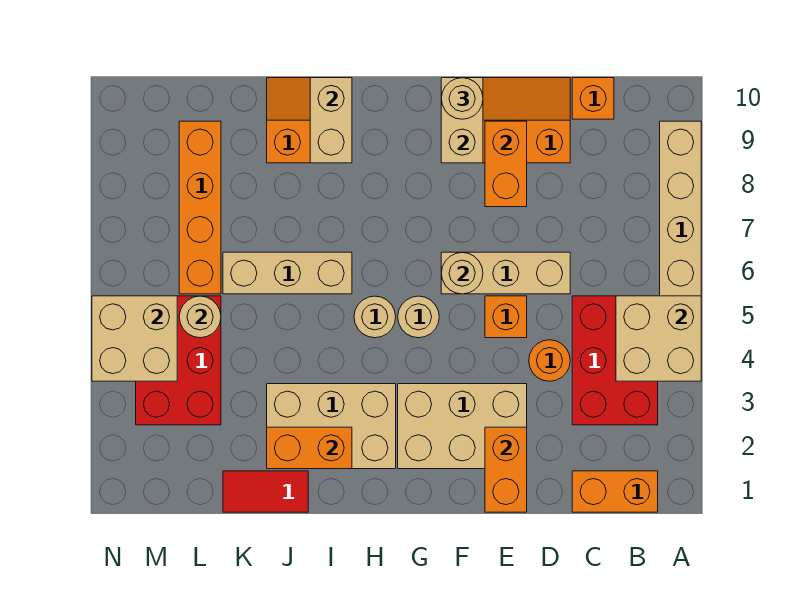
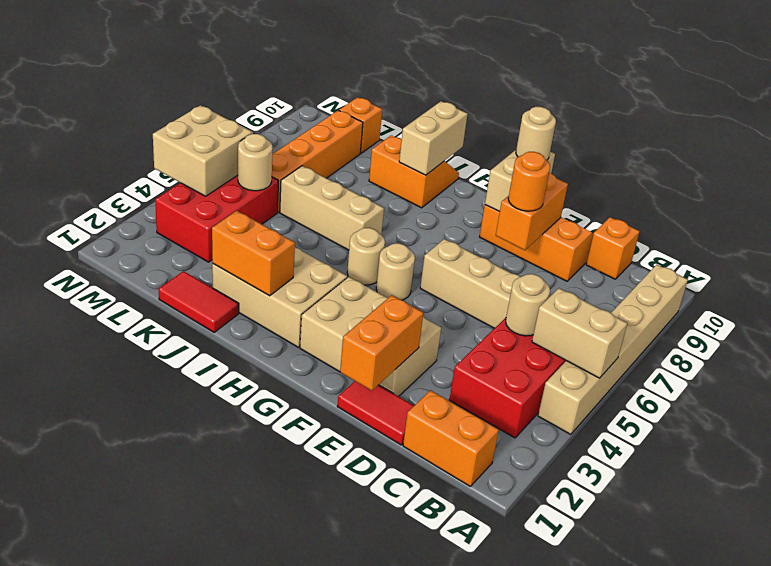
tan brick A4:B5 level 2 -> tan brick A5:B5 level 2
none -> red tile D1:E1 level 1
orange round brick D4 level 1 -> orange round brick E8 level 3
orange brick E5 level 1 -> orange brick L10 level 1
tan round brick F6 level 2 -> tan round brick C5 level 2

